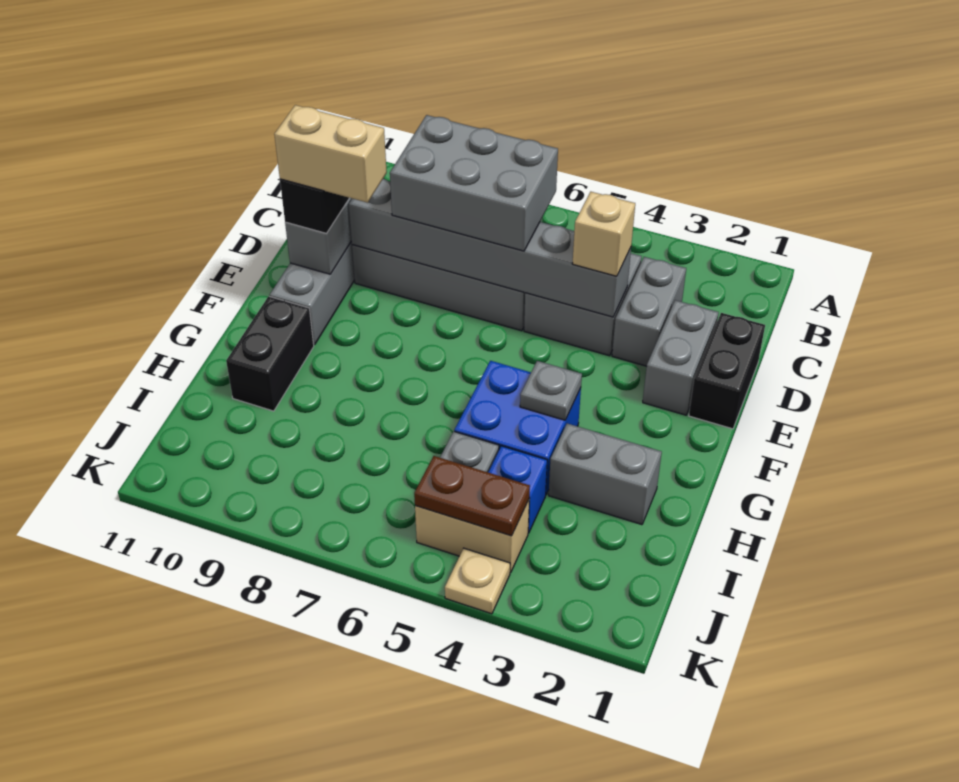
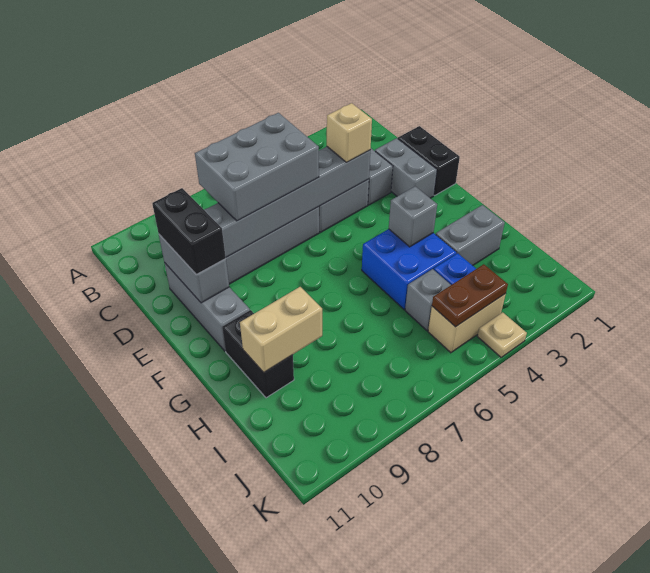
tan brick E9:E10 level 4 -> tan brick H9:H10 level 2
grey plate G4 level 2 -> grey brick G4 level 2

